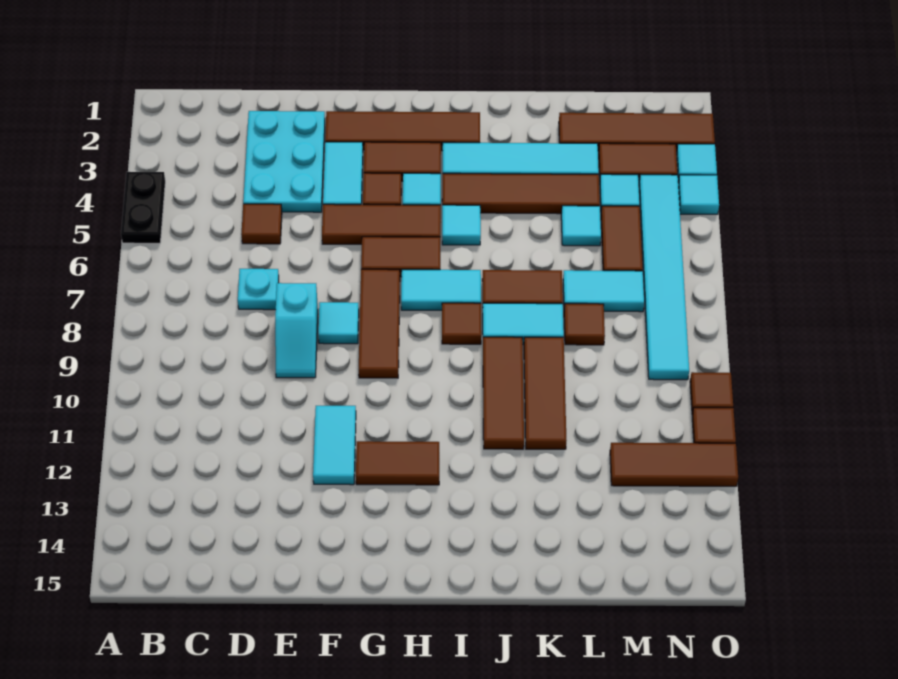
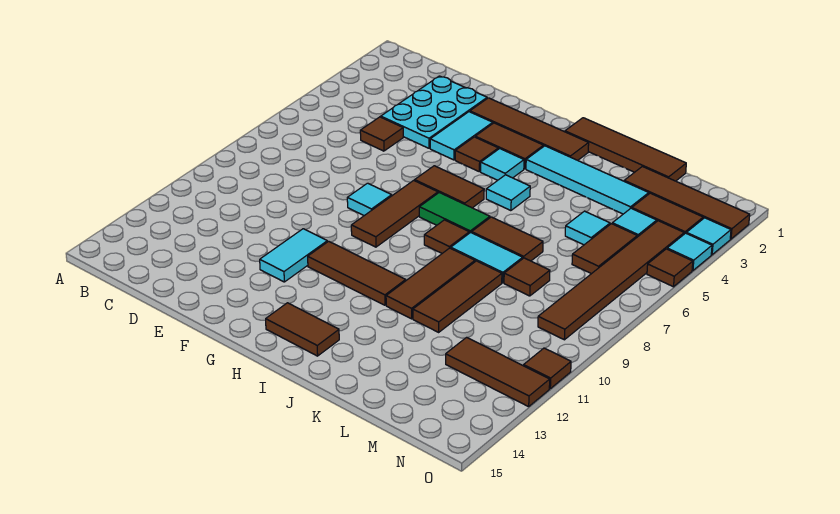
black plate A4:A5 level 1 -> none
cyan plate D7 level 1 -> none
cyan slope E8:E9 level 1 top 8 -> none
brown tile F5:H5 level 1 -> brown tile G11:I11 level 1
brown tile G12:H12 level 1 -> brown tile H14:I14 level 1
cyan tile H7:I7 level 1 -> green tile H7:I7 level 1
brown tile I4:L4 level 1 -> brown tile I1:L1 level 1
cyan tile L7:M7 level 1 -> none
cyan tile N4:N9 level 1 -> brown tile N4:N9 level 1
brown tile O10 level 1 -> brown tile O5 level 1

